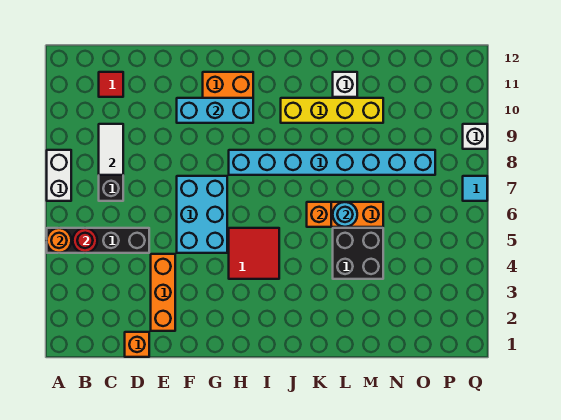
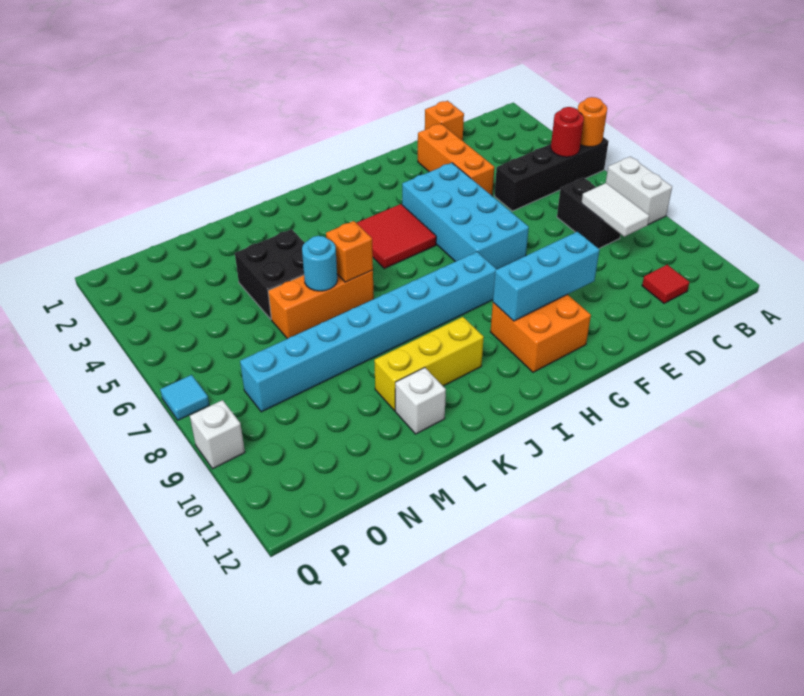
cyan brick F5:G7 level 1 -> cyan brick F4:G7 level 1
yellow brick J10:M10 level 1 -> yellow brick J10:L10 level 1

